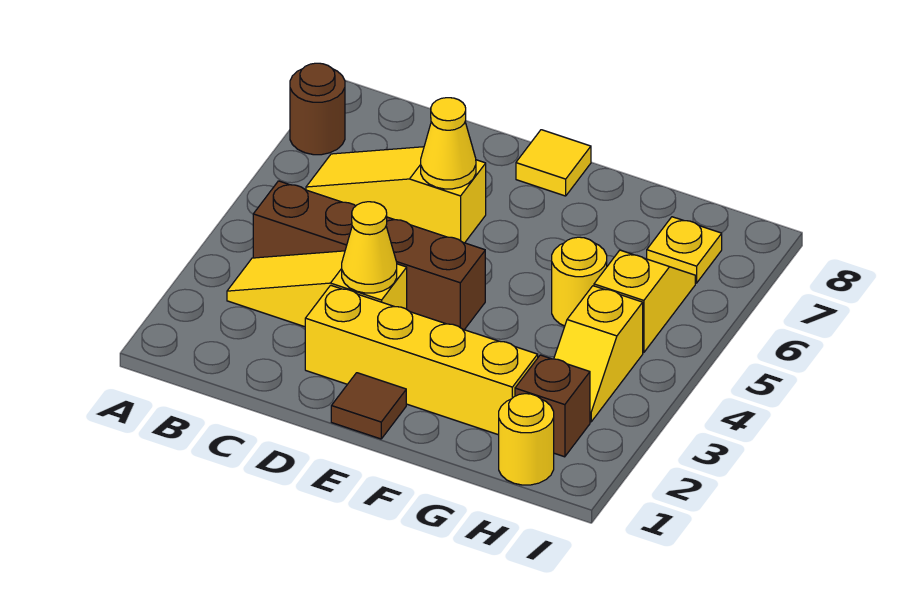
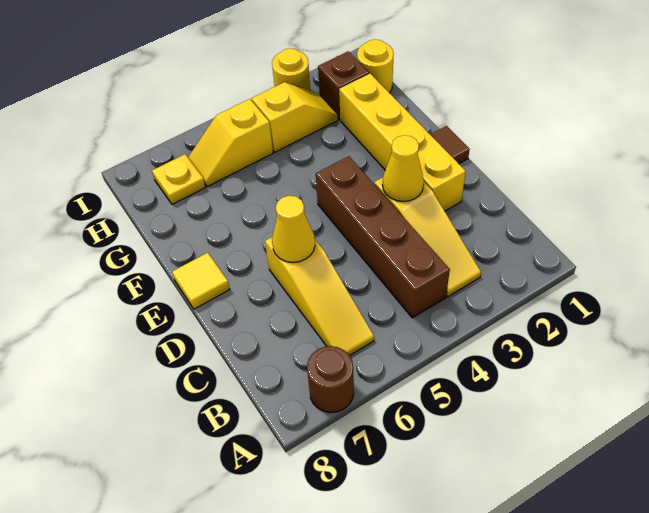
yellow round brick G5 level 1 -> yellow round brick I3 level 1

